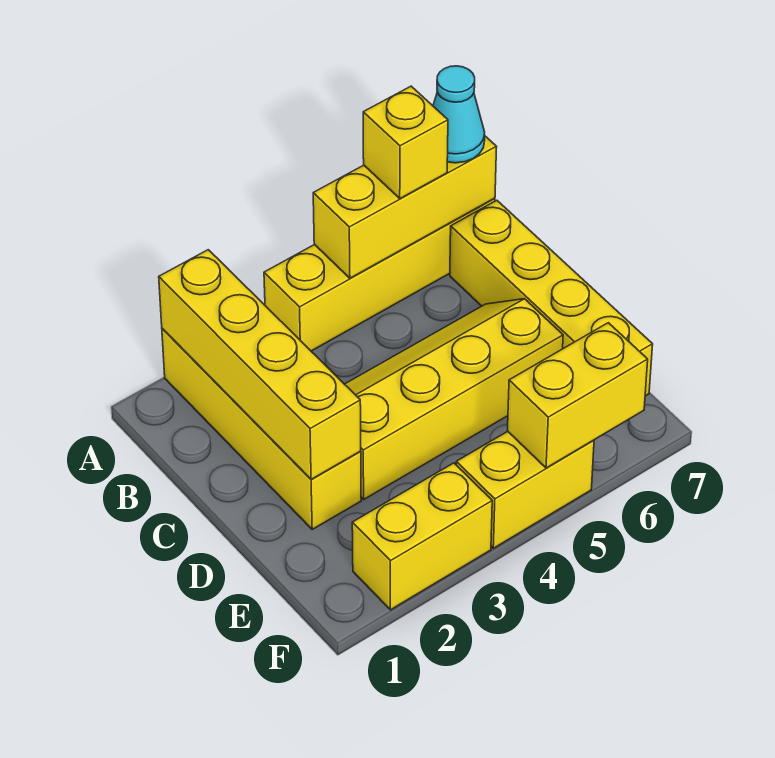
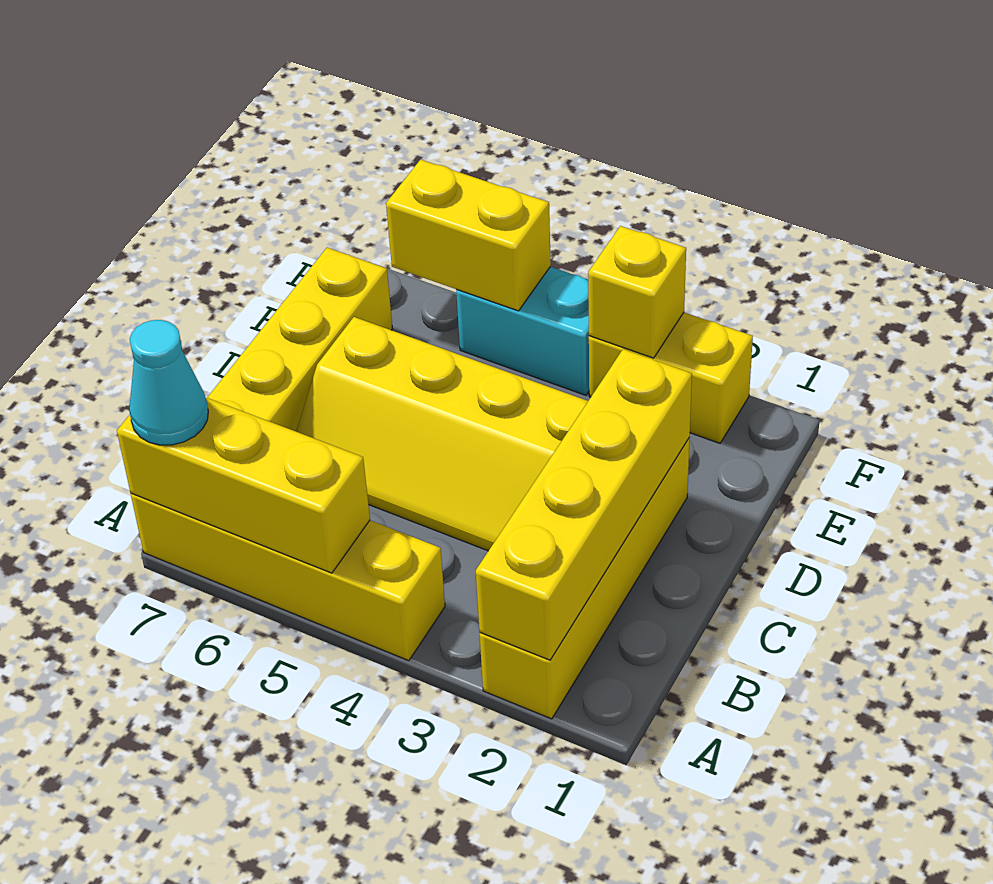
yellow brick A6 level 3 -> yellow brick F3 level 2
yellow brick F4:F5 level 1 -> cyan brick F4:F5 level 1

